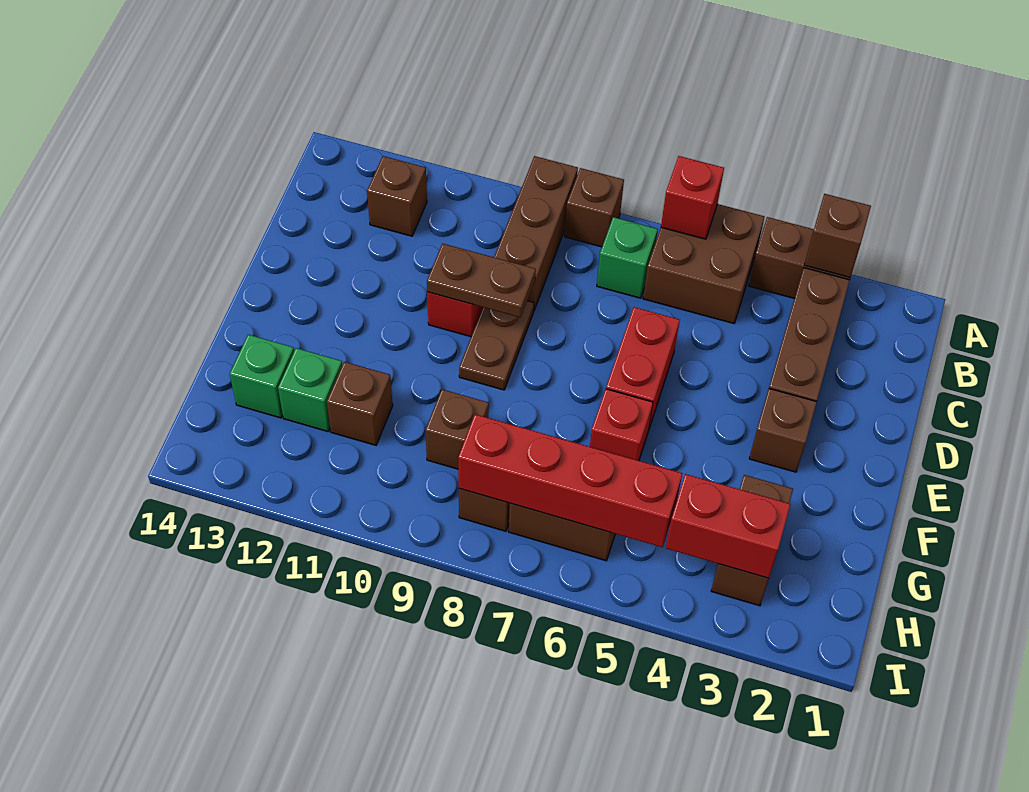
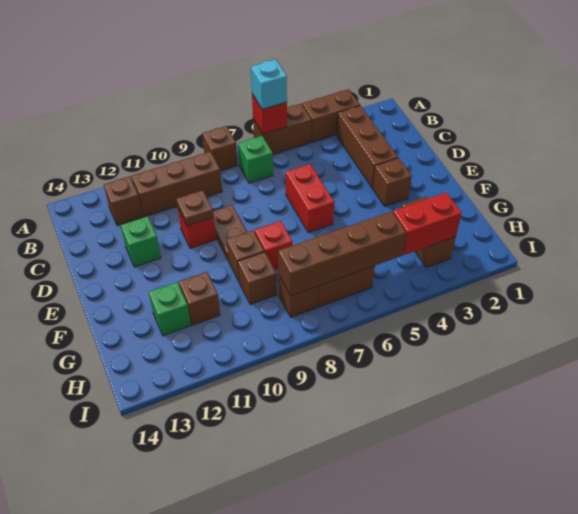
brown brick A3 level 2 -> brown brick F9 level 1
brown brick A5:B6 level 1 -> brown brick A5:A6 level 1
none -> cyan brick A6 level 3
brown brick A9:C9 level 1 -> brown brick B9:B11 level 1
brown plate D9:D10 level 2 -> brown plate D10 level 2
red brick F6 level 1 -> red brick F8 level 1
green brick G13 level 1 -> green brick D12 level 1
red brick H5:H8 level 2 -> brown brick H5:H8 level 2

